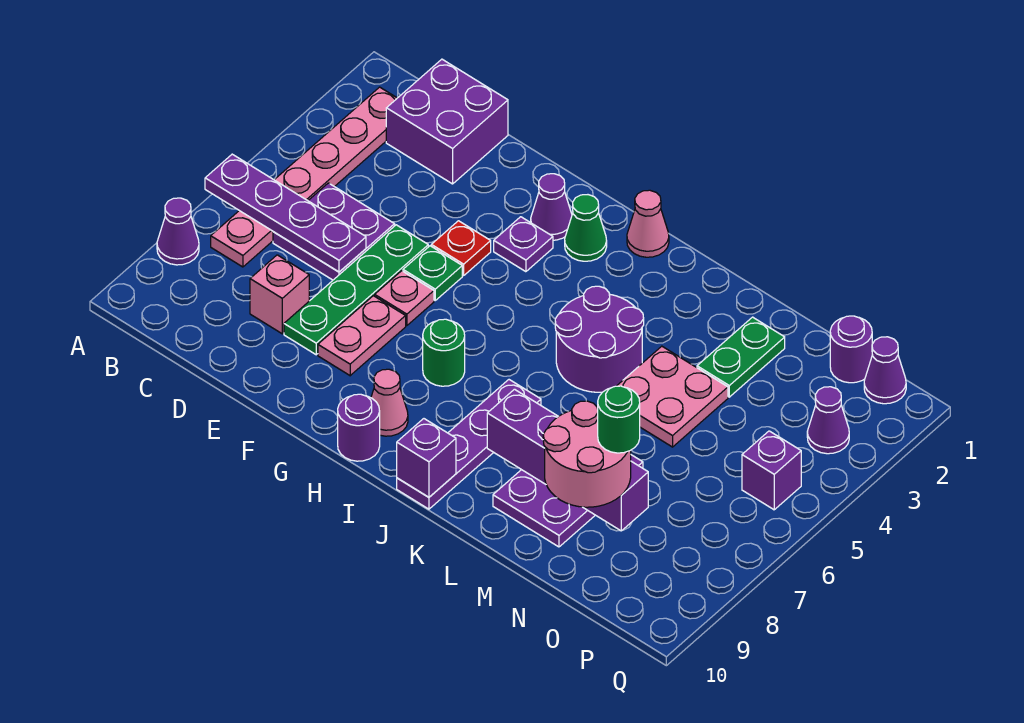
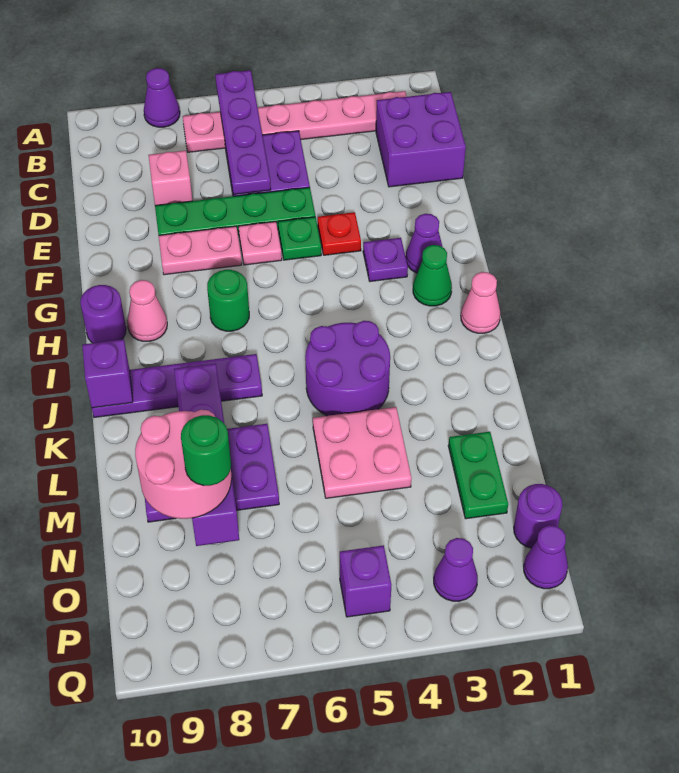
green plate M2:M3 level 1 -> green plate M2:N2 level 1

